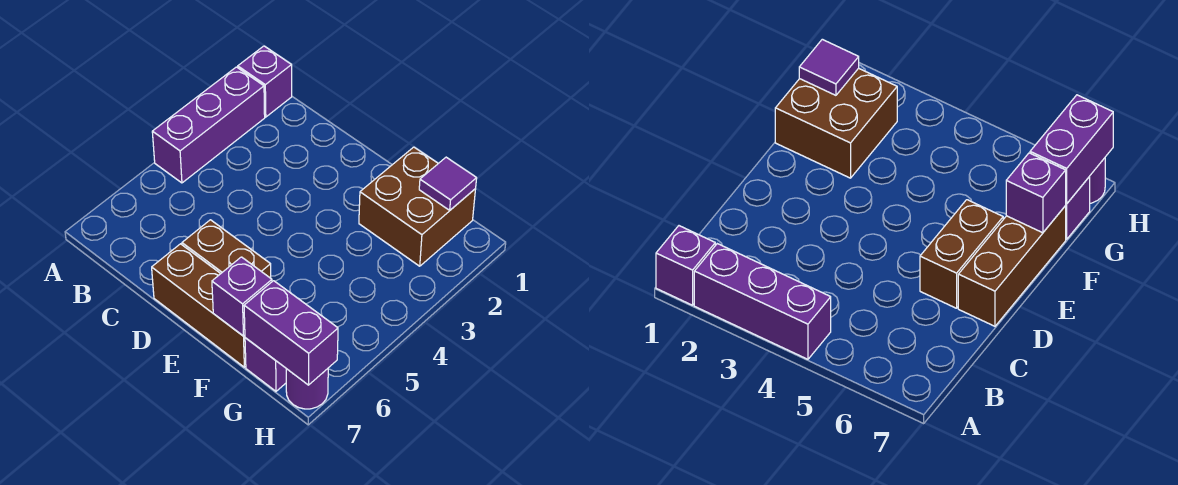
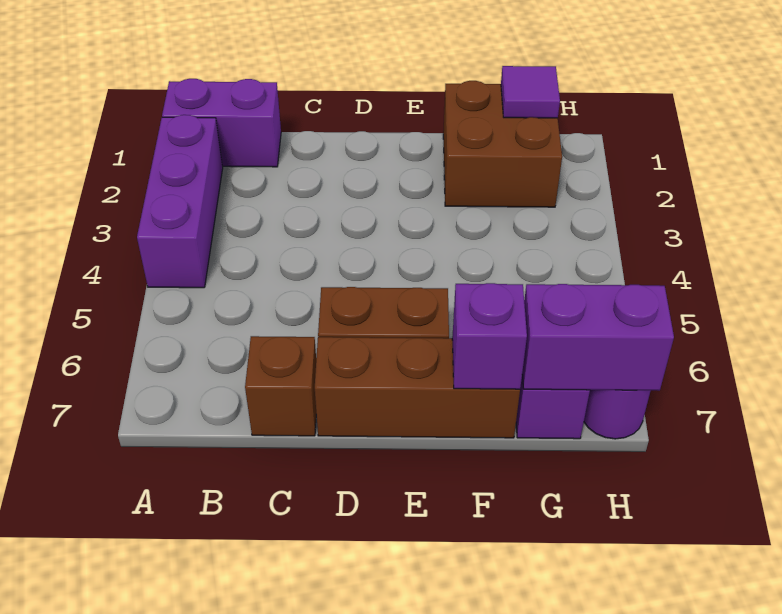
purple brick A1 level 1 -> purple brick A1:B1 level 1
none -> brown brick C7 level 1

